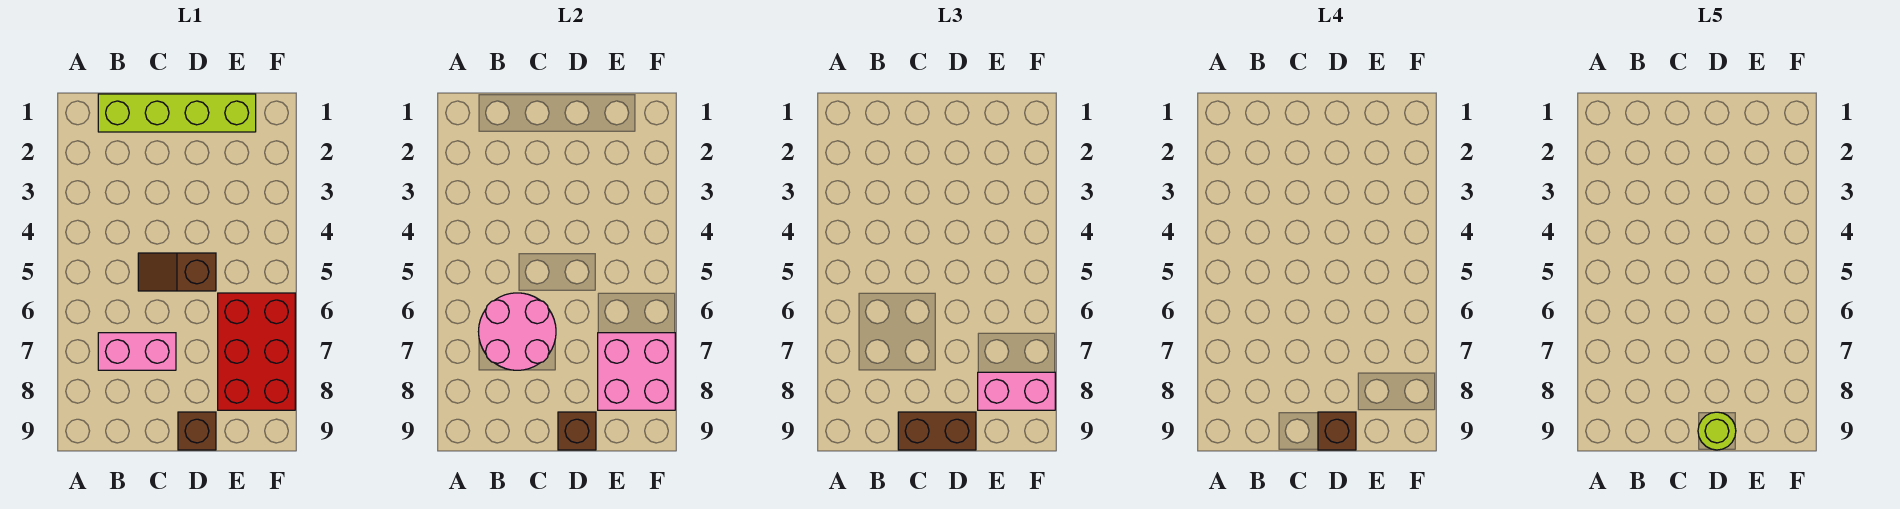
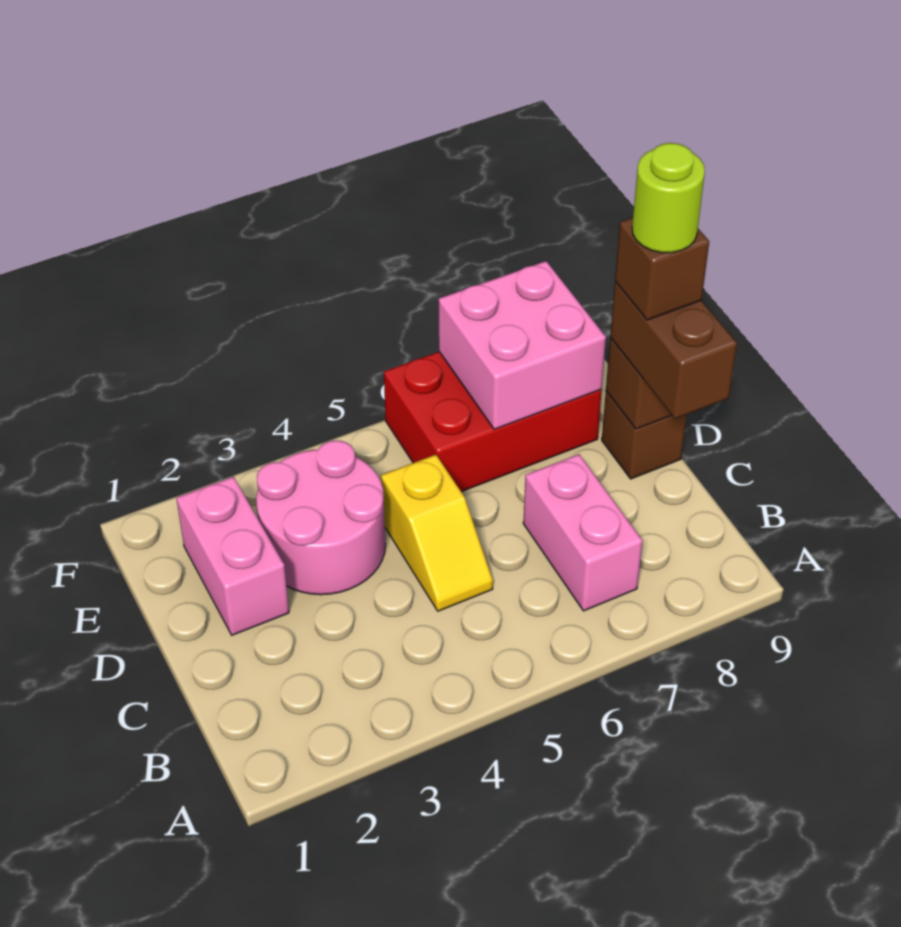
lime brick B1:E1 level 1 -> none
pink round brick B6:C7 level 2 -> pink round brick D3:E4 level 1
brown slope C5:D5 level 1 top D -> yellow slope C5:D5 level 1 top D
pink brick E8:F8 level 3 -> pink brick D2:E2 level 1

